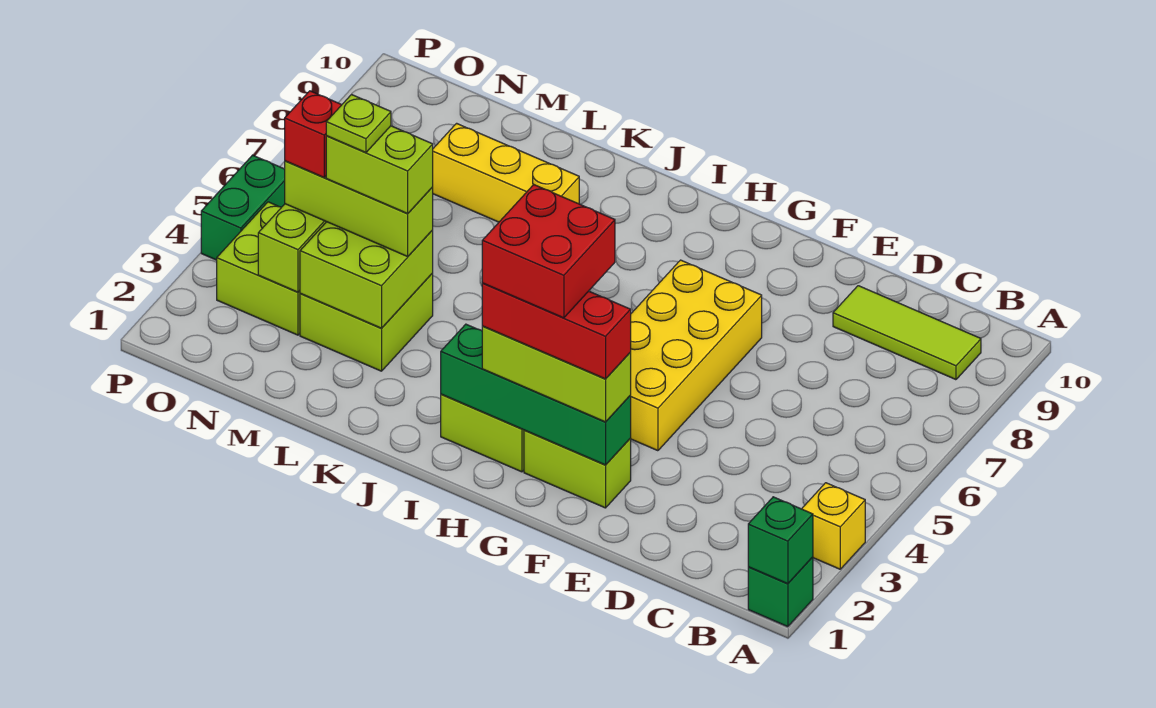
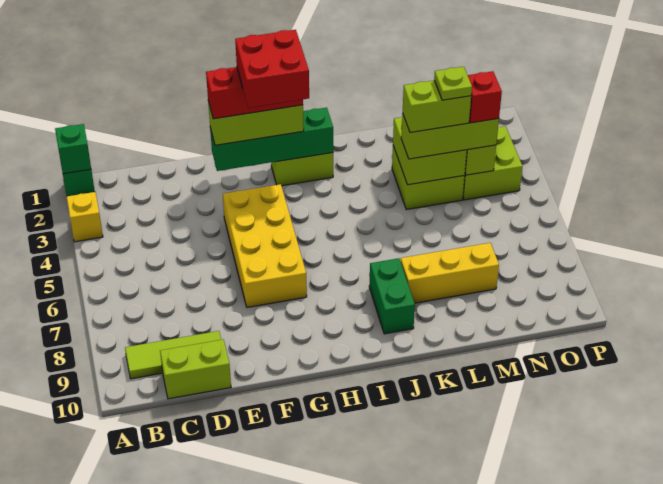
lime brick F2:G2 level 1 -> lime brick C10:D10 level 1
green brick P4:P5 level 1 -> green brick J8:J9 level 1

